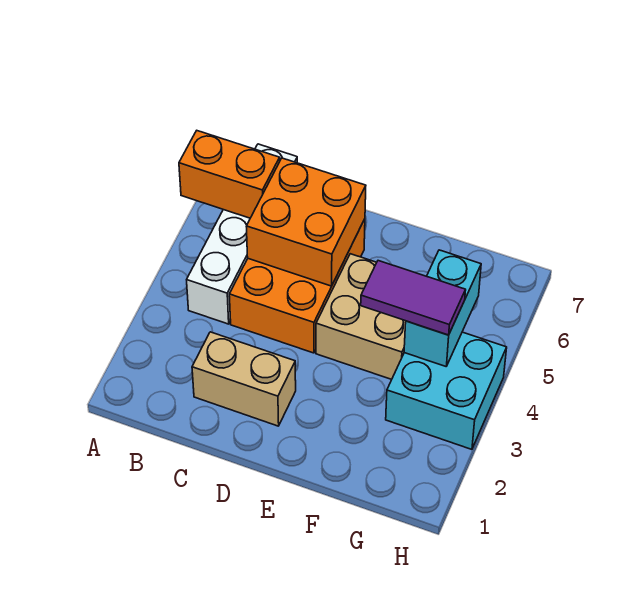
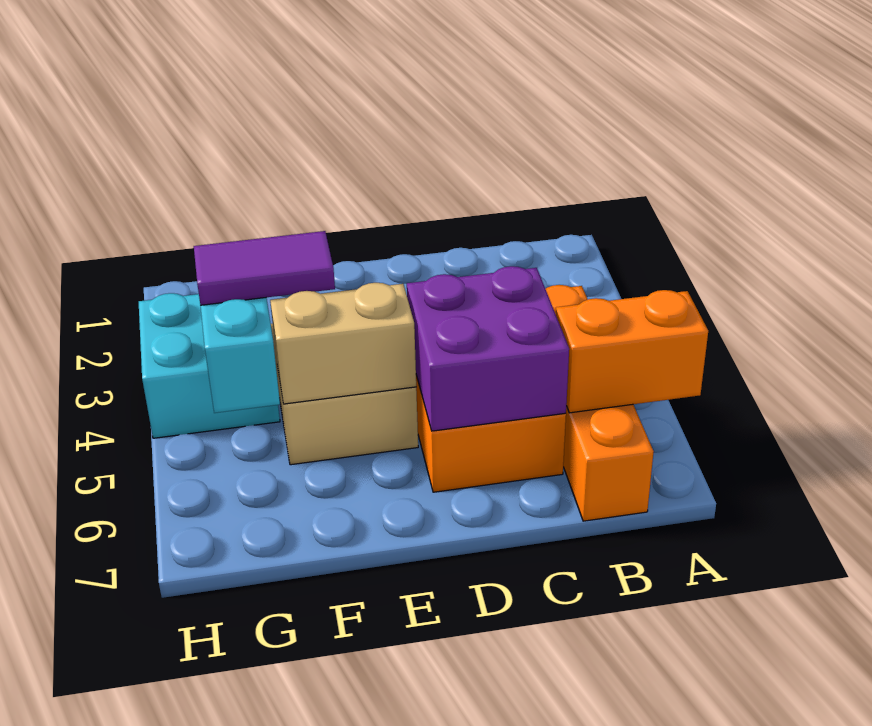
white brick B4:B7 level 1 -> orange brick B4:B7 level 1
tan brick C2:D2 level 1 -> tan brick E5:F5 level 2
orange brick C5:D6 level 2 -> purple brick C5:D6 level 2

